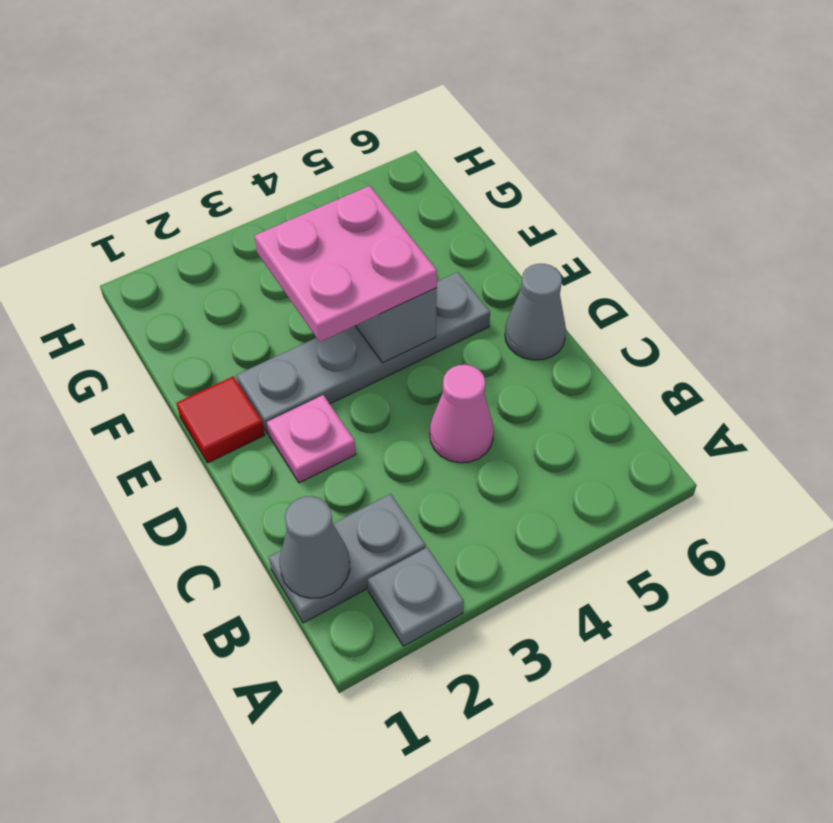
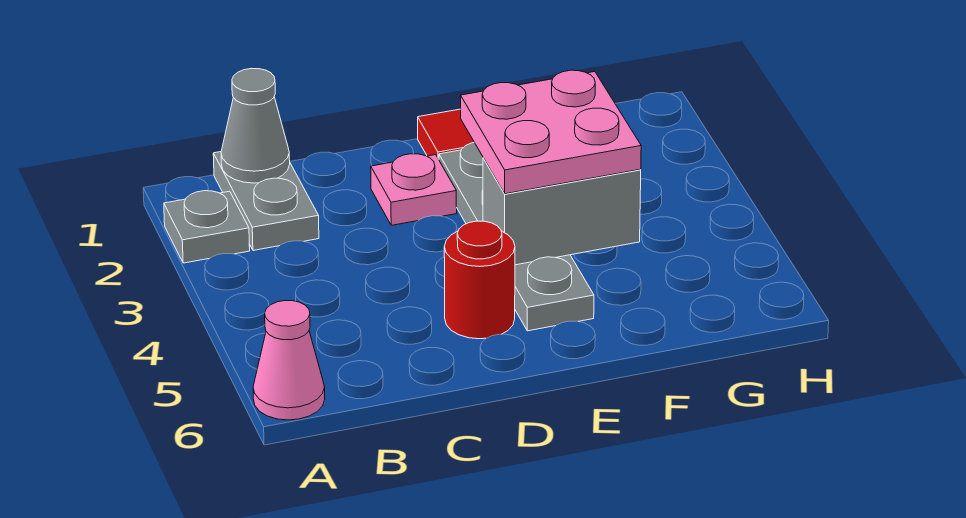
pink cone C4 level 1 -> pink cone A6 level 1
none -> red round brick D5 level 1
grey cone D6 level 1 -> none

